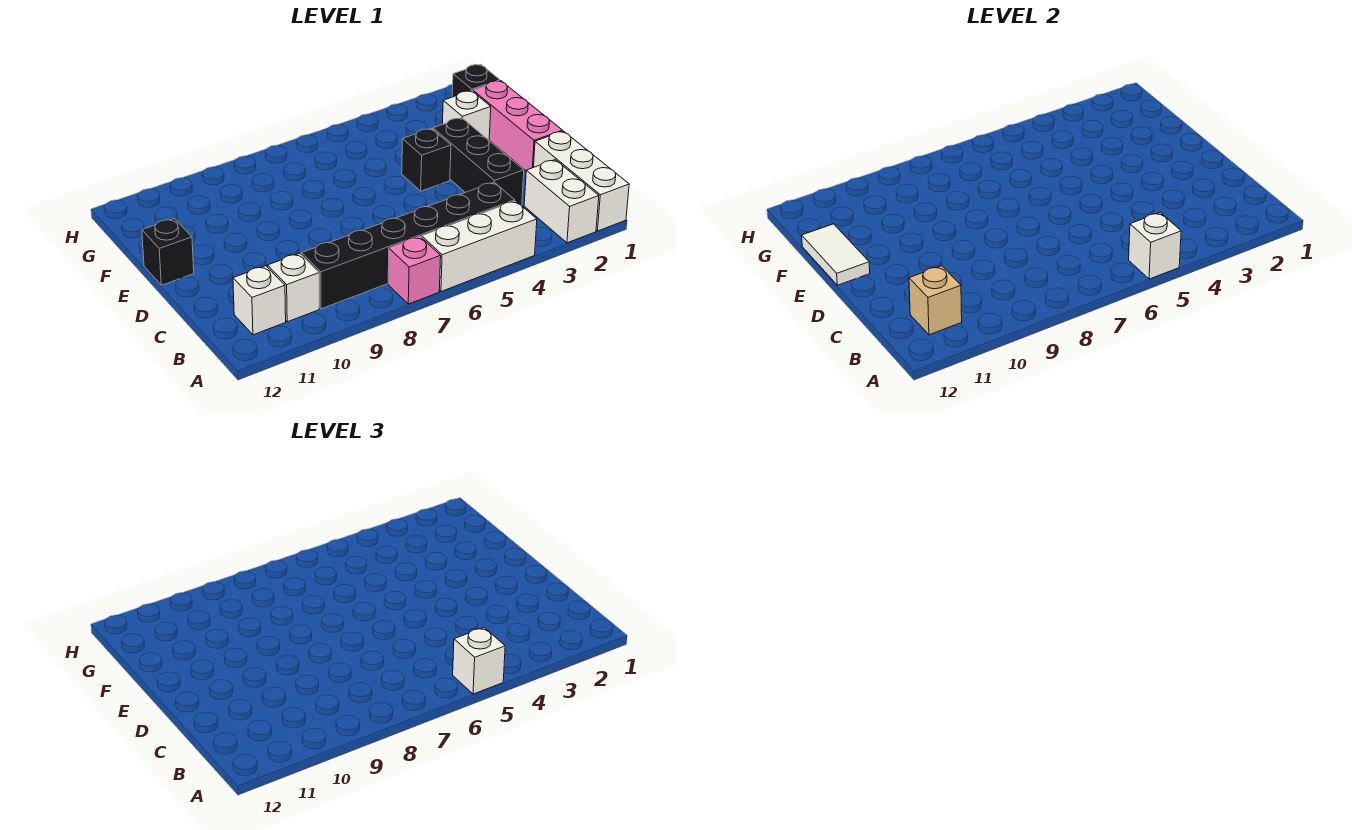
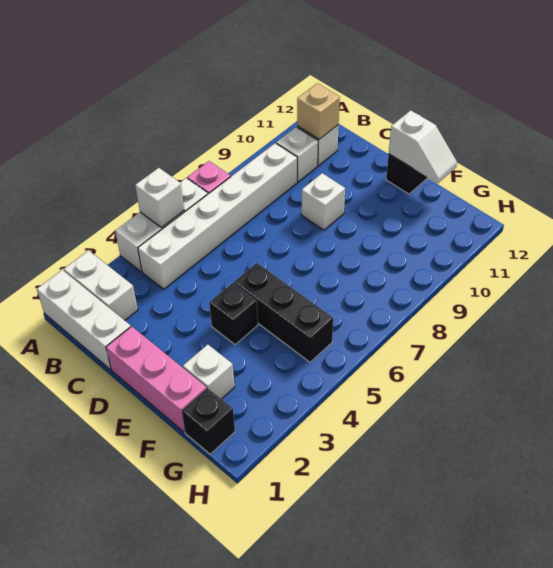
white brick A5 level 3 -> white brick D9 level 1
black brick B4:B9 level 1 -> white brick B4:B9 level 1
black brick C3:E3 level 1 -> black brick E5:G5 level 1
white tile E12:F12 level 2 -> white slope E12:F12 level 2 top E

